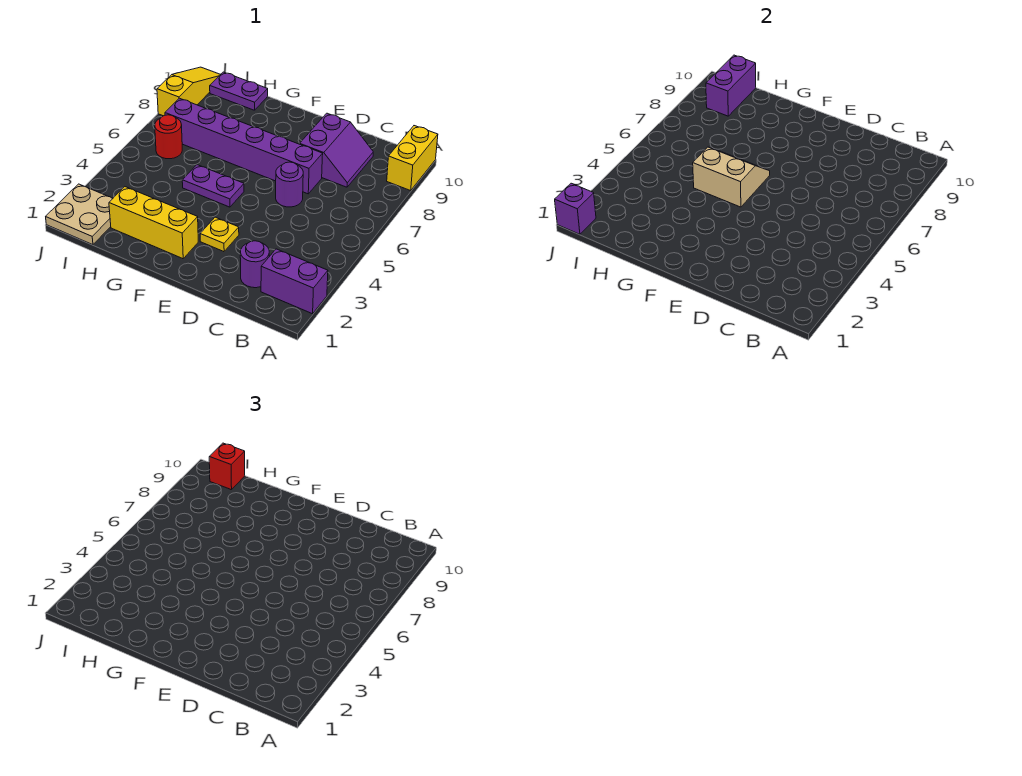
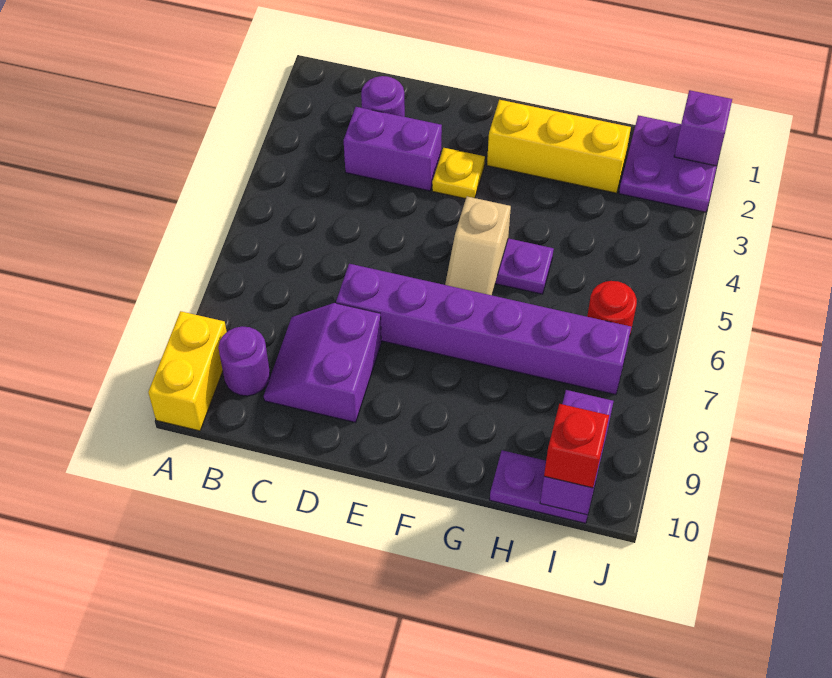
purple brick A2:B2 level 1 -> purple brick C3:D3 level 1
purple round brick D6 level 1 -> purple round brick B9 level 1
tan slope F5:G6 level 2 top 5 -> tan slope F5:F6 level 2 top 5
tan plate I1:J2 level 1 -> purple plate I1:J2 level 1
yellow slope J8:J10 level 1 top 8 -> none

